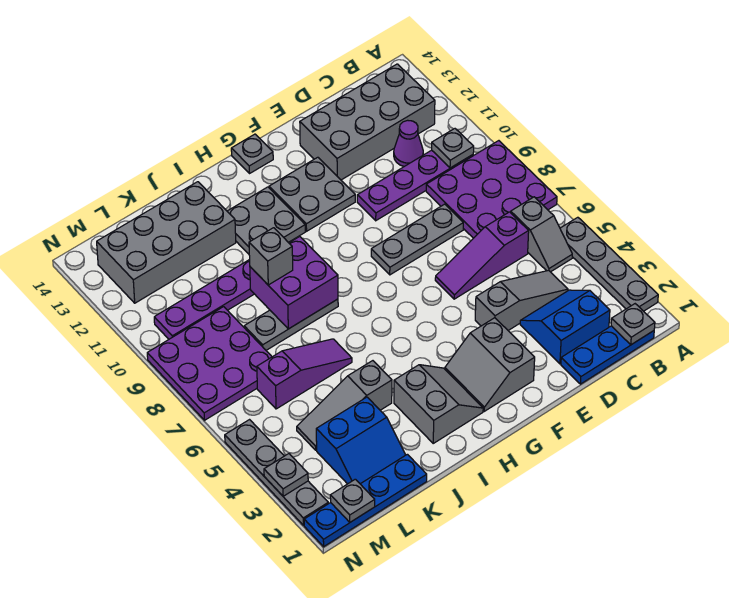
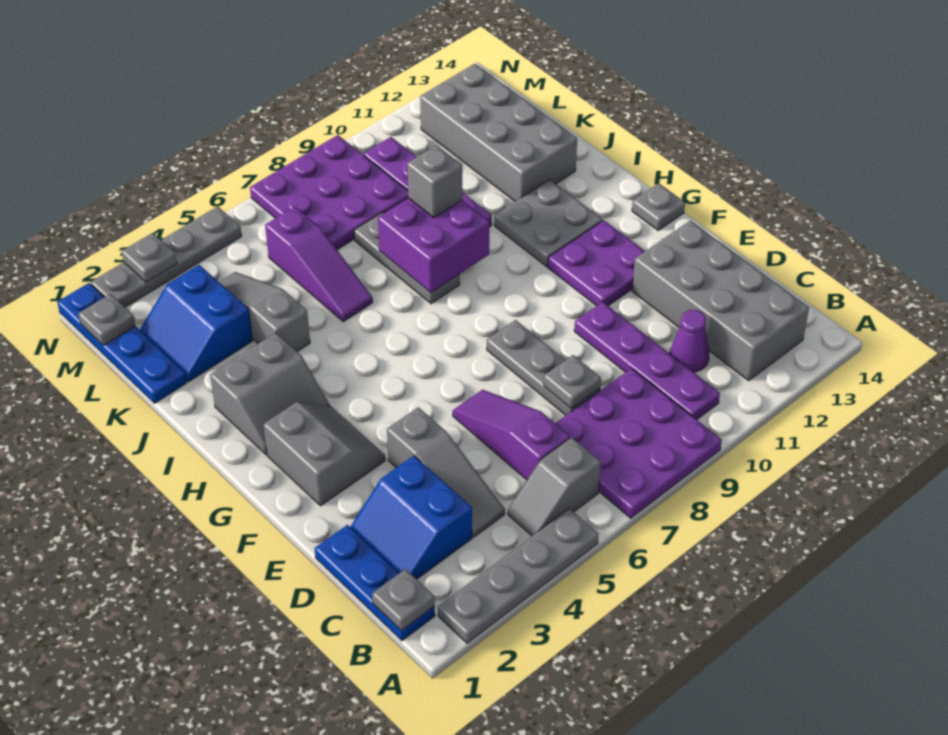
grey plate B10 level 2 -> grey plate D8 level 2
blue slope C2:D3 level 1 top 2 -> blue slope C2:D3 level 1 top 3
grey slope F2:G3 level 1 top F -> grey slope F2:G3 level 1 top 2
grey plate F11:G12 level 1 -> purple plate F11:G12 level 1

